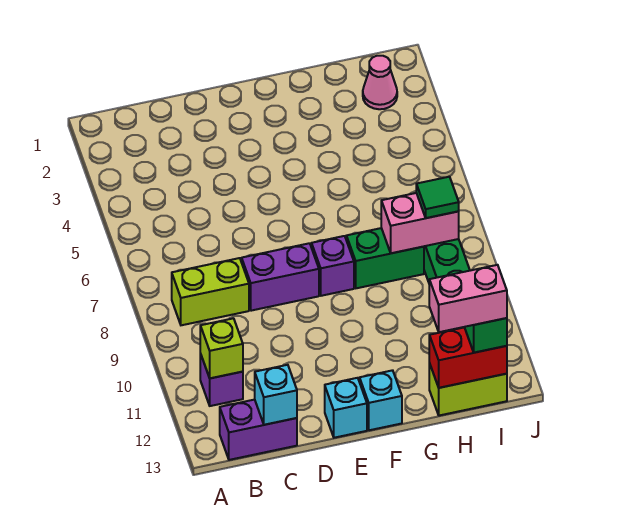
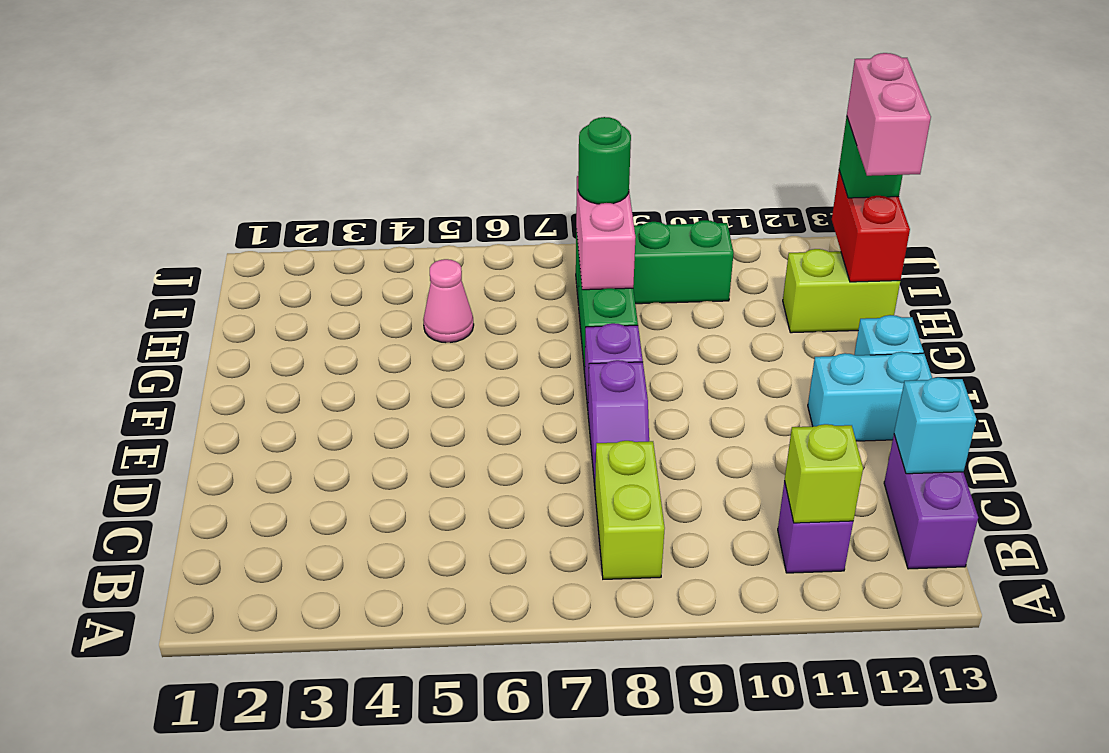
purple brick D8:E8 level 1 -> purple slope D8:E8 level 1 top E
cyan brick E13 level 1 -> cyan brick E12:E13 level 1
lime brick H13:I13 level 1 -> lime brick H12:H13 level 1
pink cone I2 level 1 -> pink cone H5 level 1
green tile I8 level 3 -> green round brick I8 level 3

